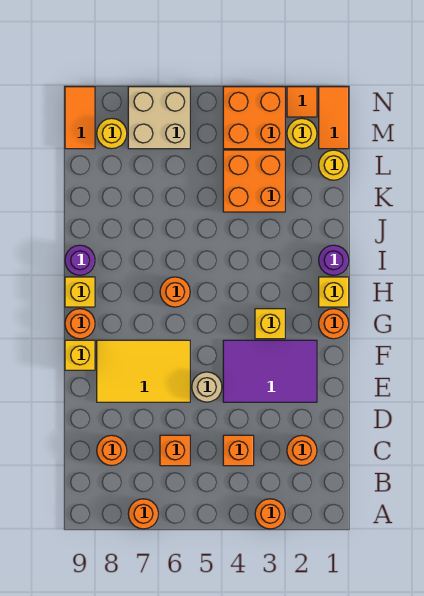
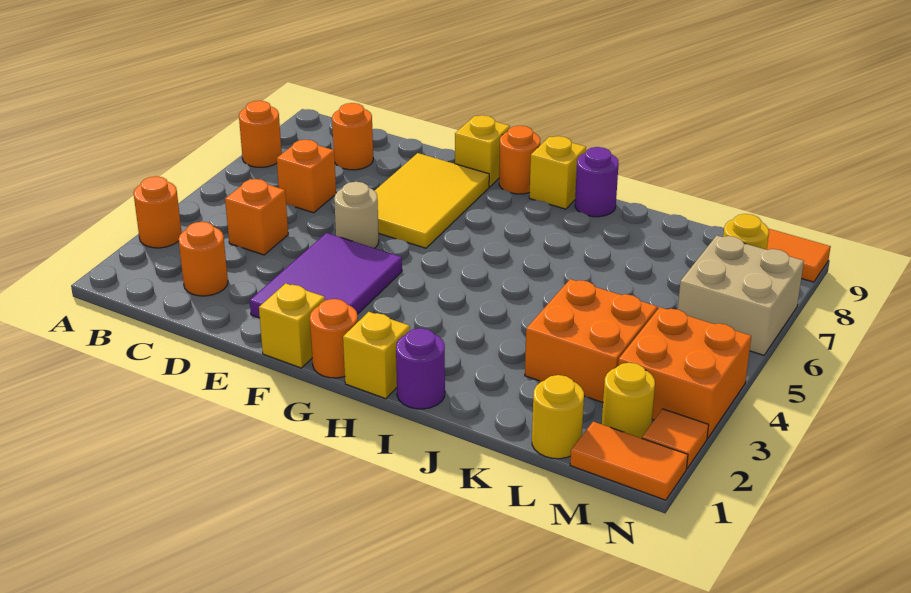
yellow brick G3 level 1 -> yellow brick F1 level 1
orange round brick H6 level 1 -> none

